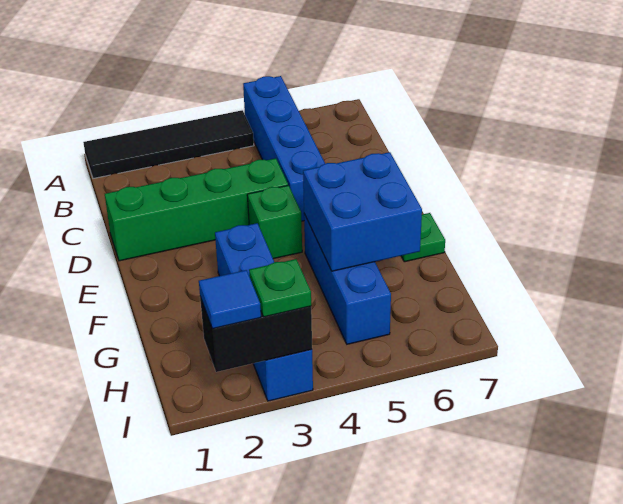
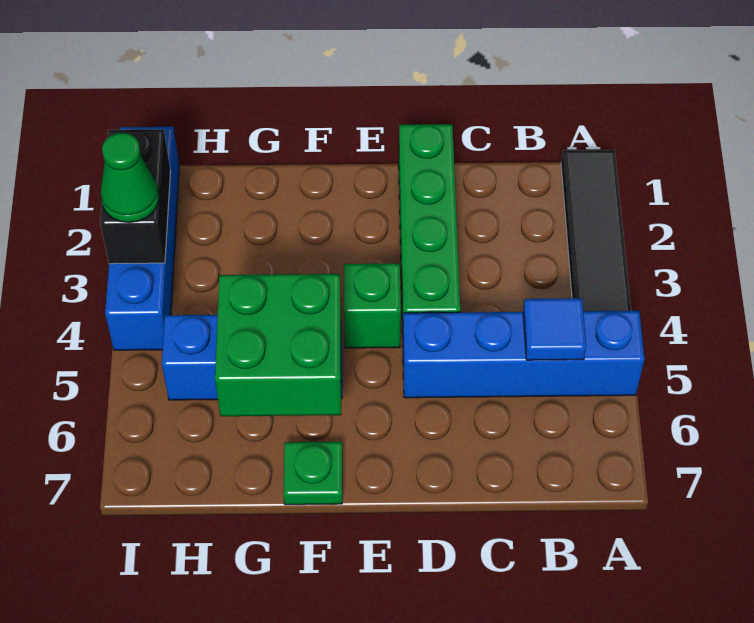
blue brick F3:I3 level 1 -> blue brick I1:I4 level 1
blue brick F5:G6 level 2 -> green brick F5:G6 level 2
blue tile I2 level 3 -> blue tile B5 level 2
green plate I3 level 3 -> green cone I3 level 3

